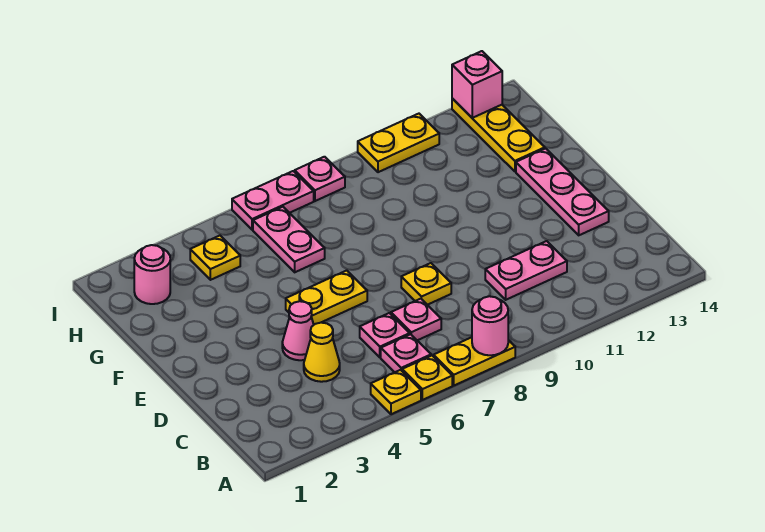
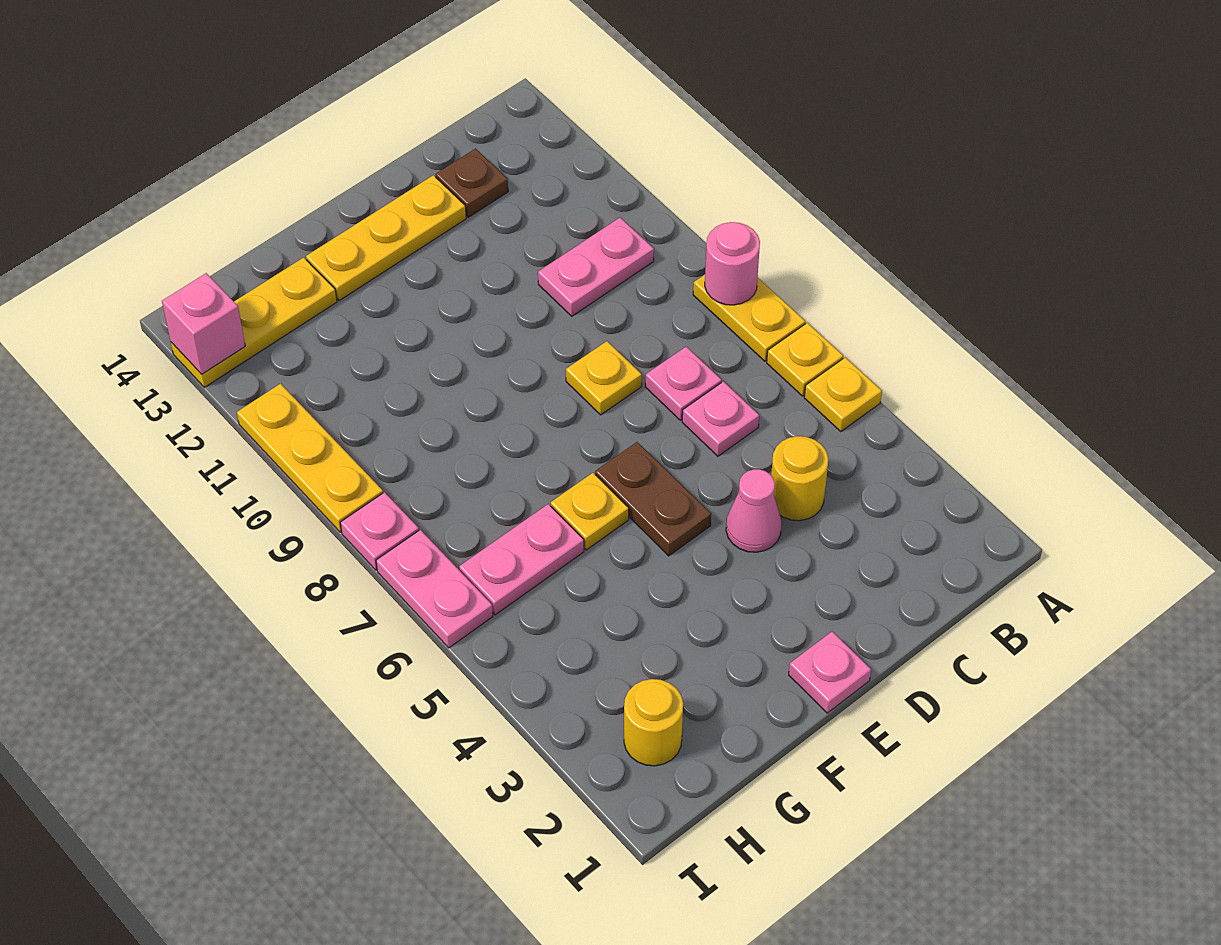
pink plate B6 level 1 -> pink plate E1 level 1
yellow cone C4 level 1 -> yellow round brick C4 level 1
pink plate C10:C11 level 1 -> pink plate B10:C10 level 1
none -> brown plate C13 level 1
pink plate D13:F13 level 1 -> yellow plate D13:F13 level 1
yellow plate E5:E6 level 1 -> brown plate E5:E6 level 1
pink round brick H2 level 1 -> yellow round brick H2 level 1
yellow plate H4 level 1 -> yellow plate F6 level 1
yellow plate I10:I11 level 1 -> yellow plate I9:I11 level 1

